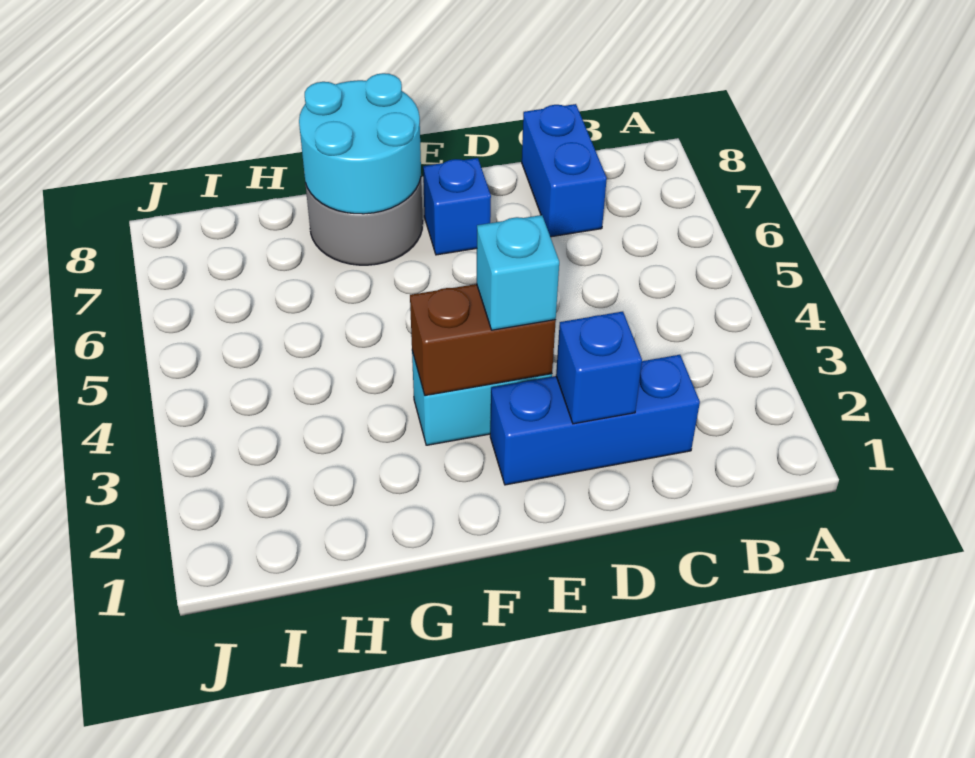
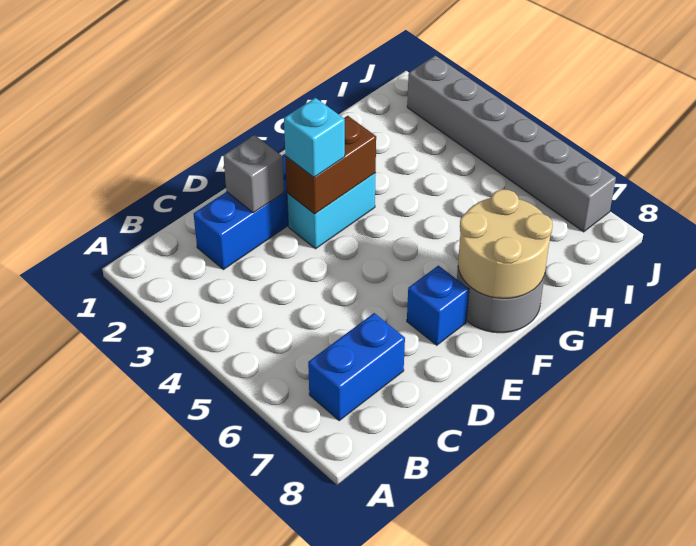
blue brick C7:C8 level 1 -> blue brick B7:C7 level 1
blue brick D2 level 2 -> grey brick D2 level 2
cyan round brick F7:G8 level 2 -> tan round brick F7:G8 level 2
none -> grey brick J2:J7 level 1

